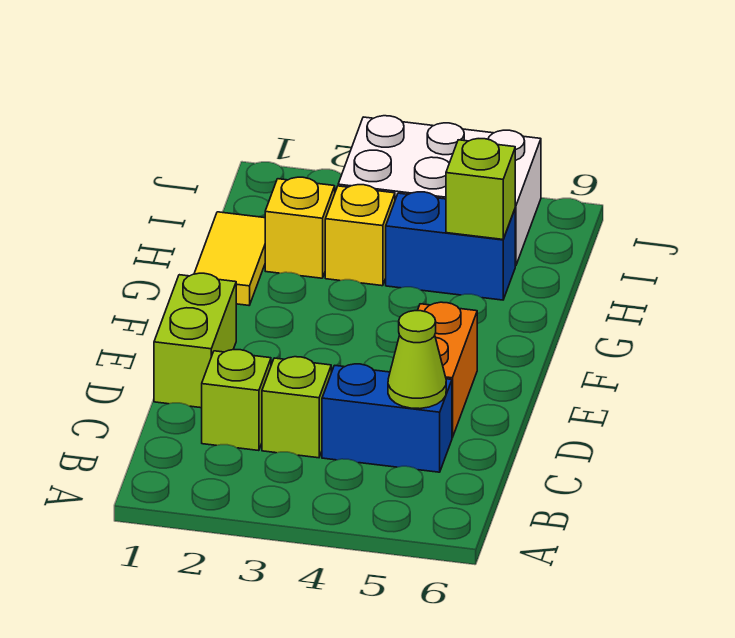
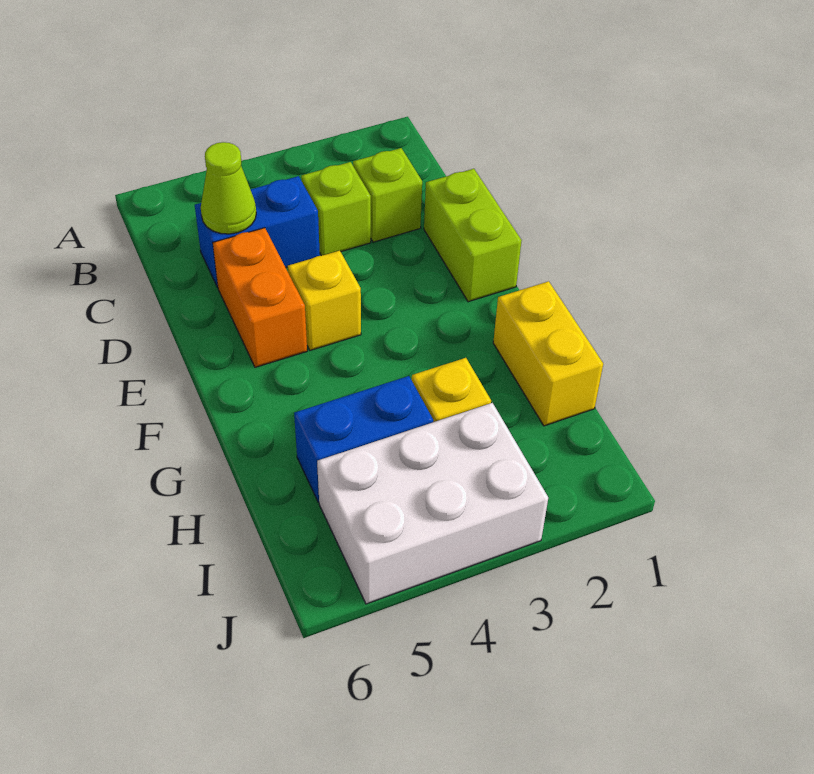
yellow tile G1:H1 level 1 -> yellow brick G1:H1 level 1
yellow brick H2 level 1 -> yellow brick E4 level 1
lime brick H5 level 2 -> none

